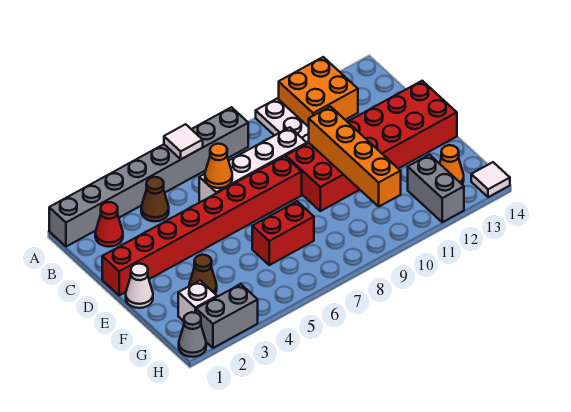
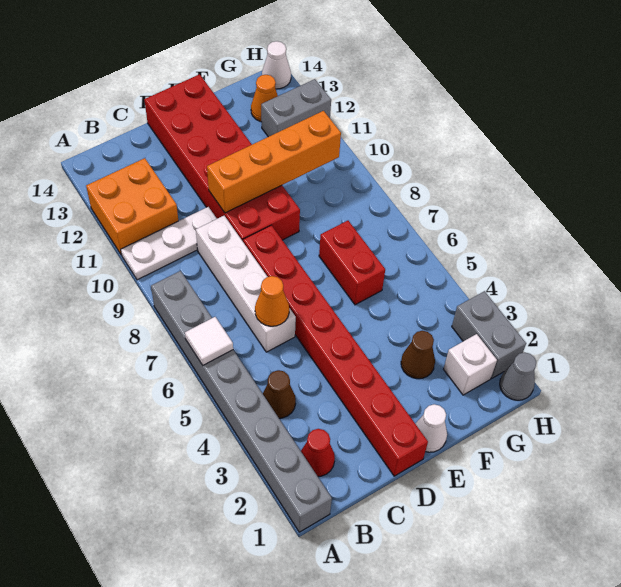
white tile H14 level 1 -> white cone H14 level 1

